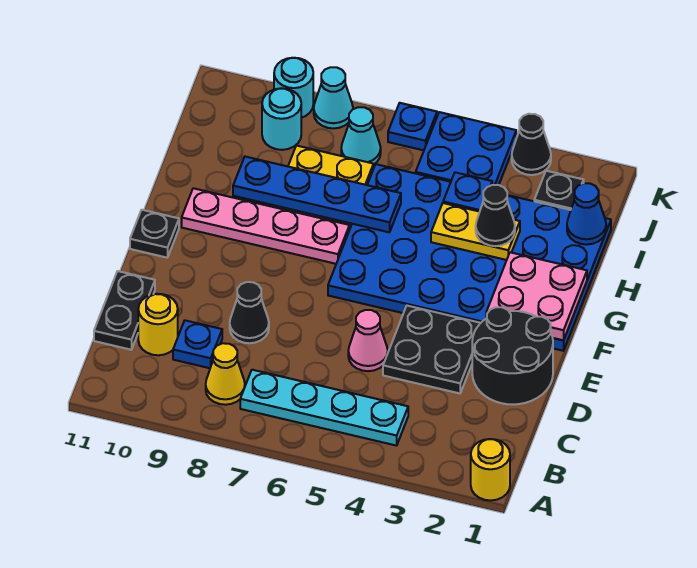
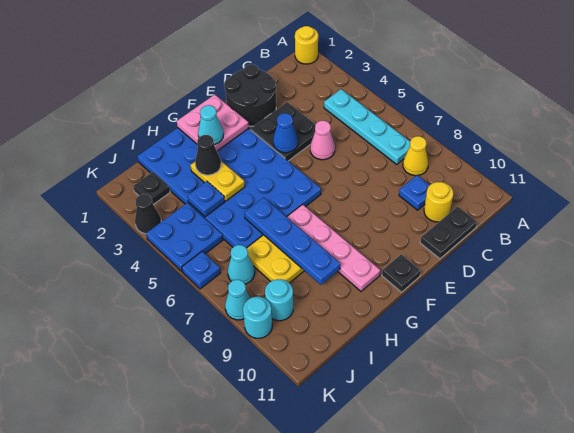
black cone D8 level 1 -> none
none -> cyan cone G2 level 3
blue cone I1 level 2 -> blue cone E4 level 2

